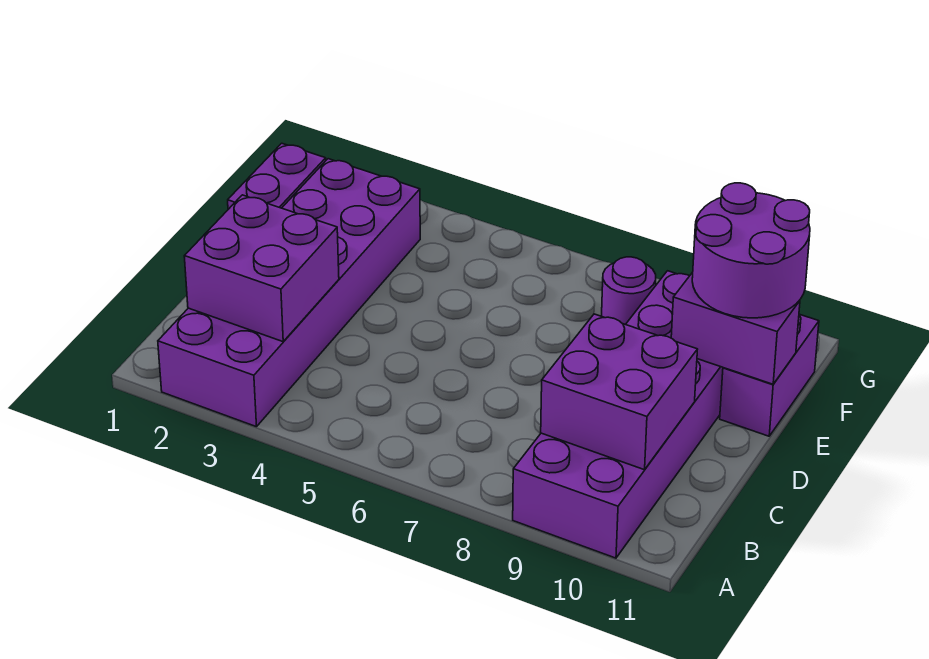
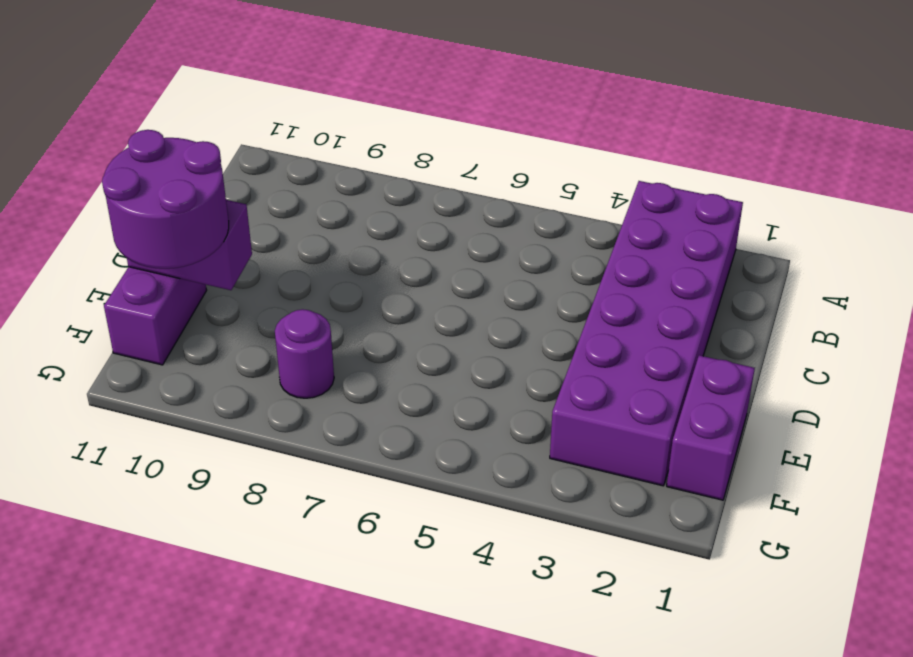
purple brick A9:F10 level 1 -> none
purple brick B2:C3 level 2 -> none
purple brick B9:C10 level 2 -> none

